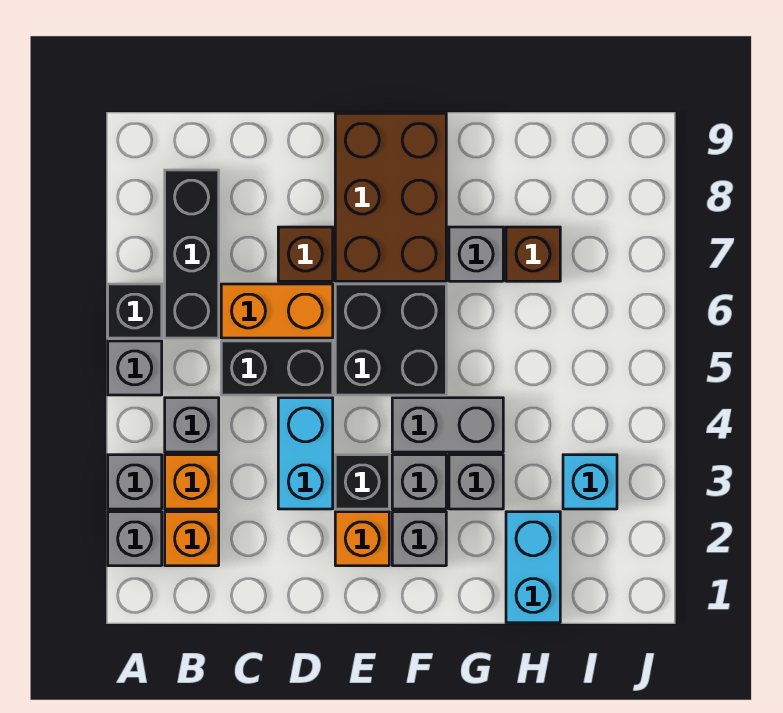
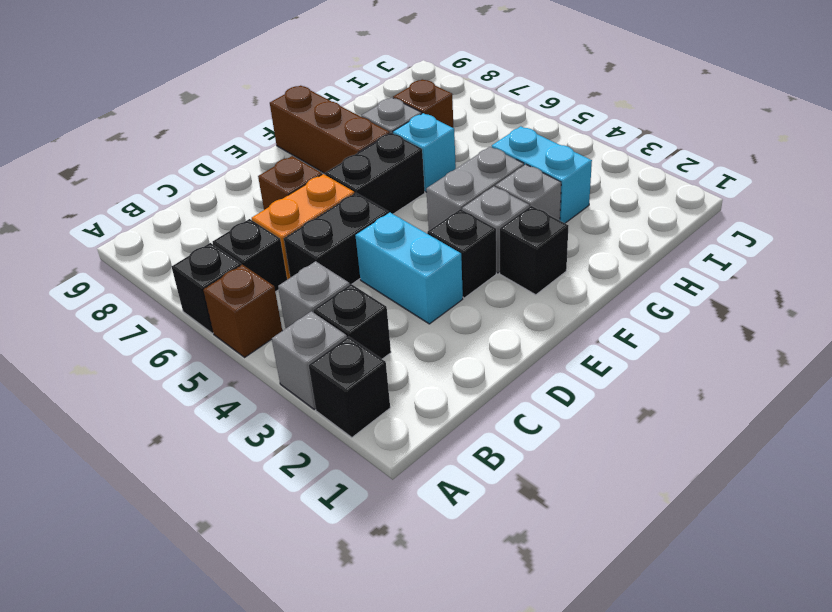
grey brick A2 level 1 -> black brick A2 level 1
grey brick A5 level 1 -> brown brick A5 level 1
orange brick B2 level 1 -> none
orange brick B3 level 1 -> black brick B3 level 1
black brick B6:B8 level 1 -> black brick B6 level 1
orange brick E2 level 1 -> none
black brick E5:F6 level 1 -> black brick E6:F6 level 1
brown brick E7:F9 level 1 -> brown brick F7:F9 level 1
grey brick F2 level 1 -> black brick F2 level 1
cyan brick H1:H2 level 1 -> cyan brick H3:H4 level 1
cyan brick I3 level 1 -> cyan brick G6 level 1

